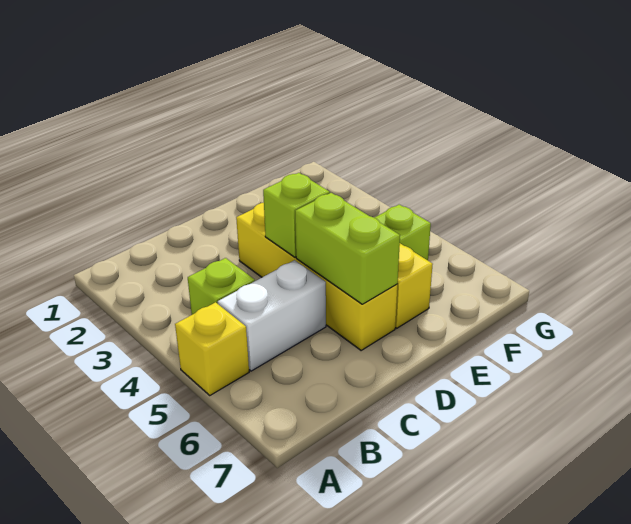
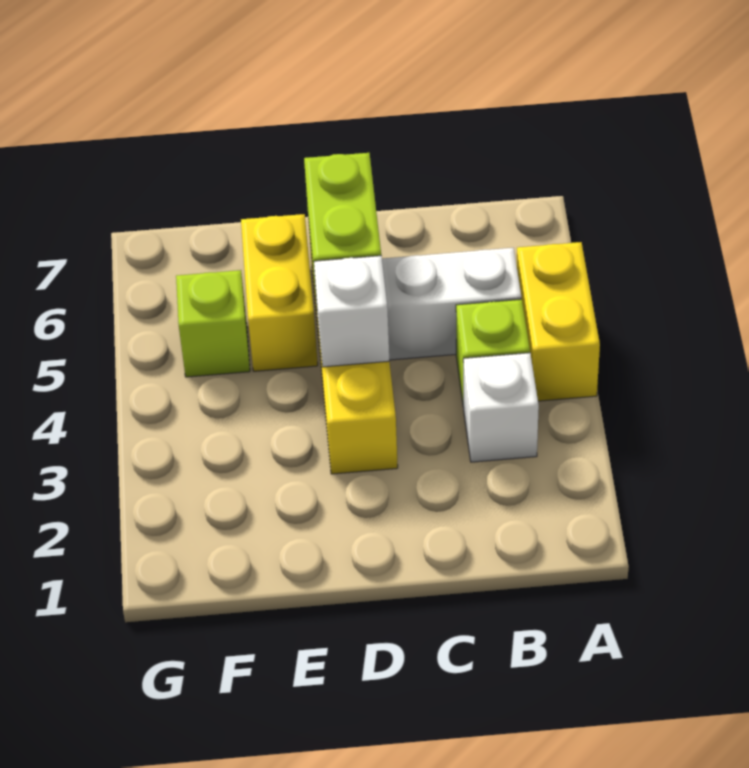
yellow brick A5 level 1 -> yellow brick A4:A5 level 1
none -> white brick B3 level 1
lime brick D4 level 2 -> white brick D4 level 2

